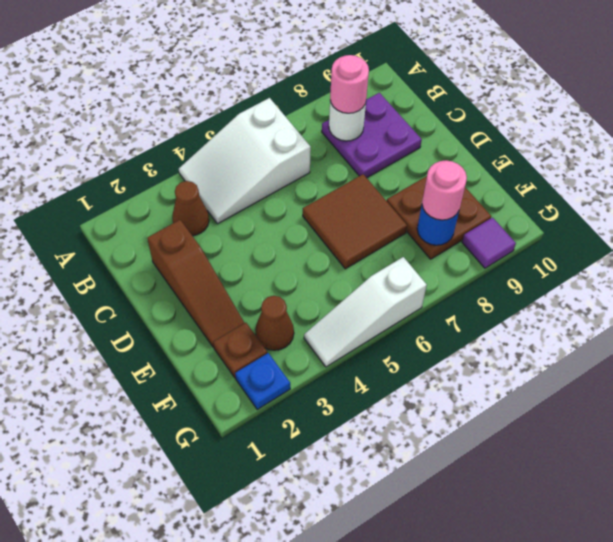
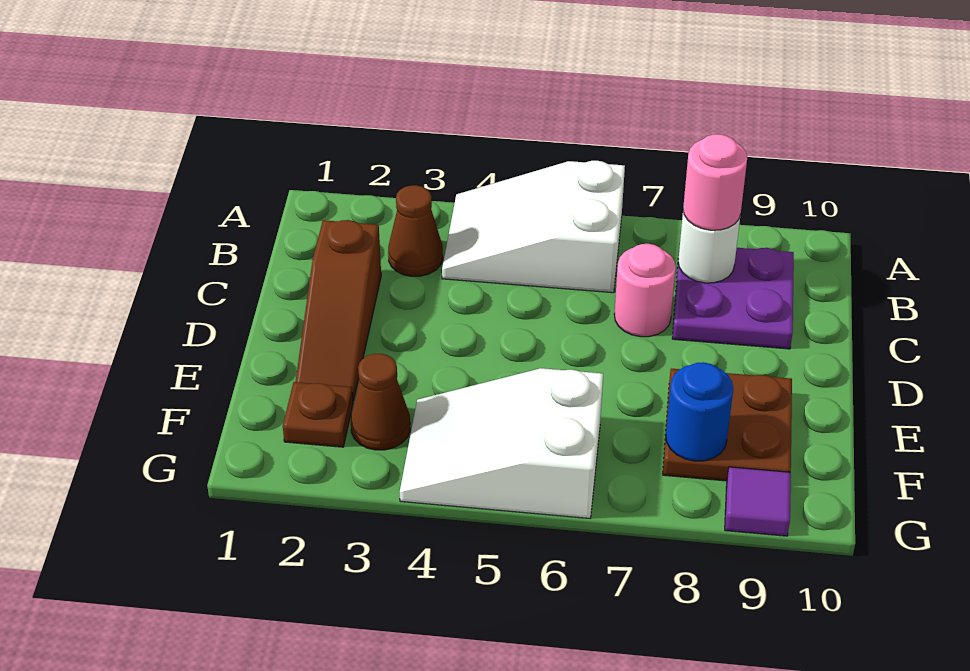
brown tile D6:E7 level 1 -> none
pink round brick F8 level 3 -> pink round brick C7 level 1
blue plate G2 level 1 -> none
white slope G4:G6 level 1 top 6 -> white slope F4:G6 level 1 top 6

